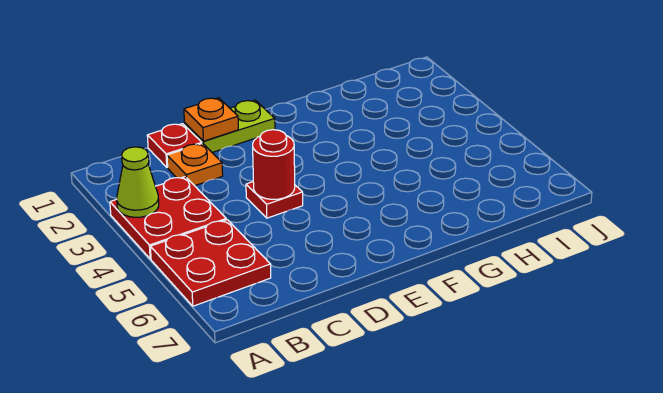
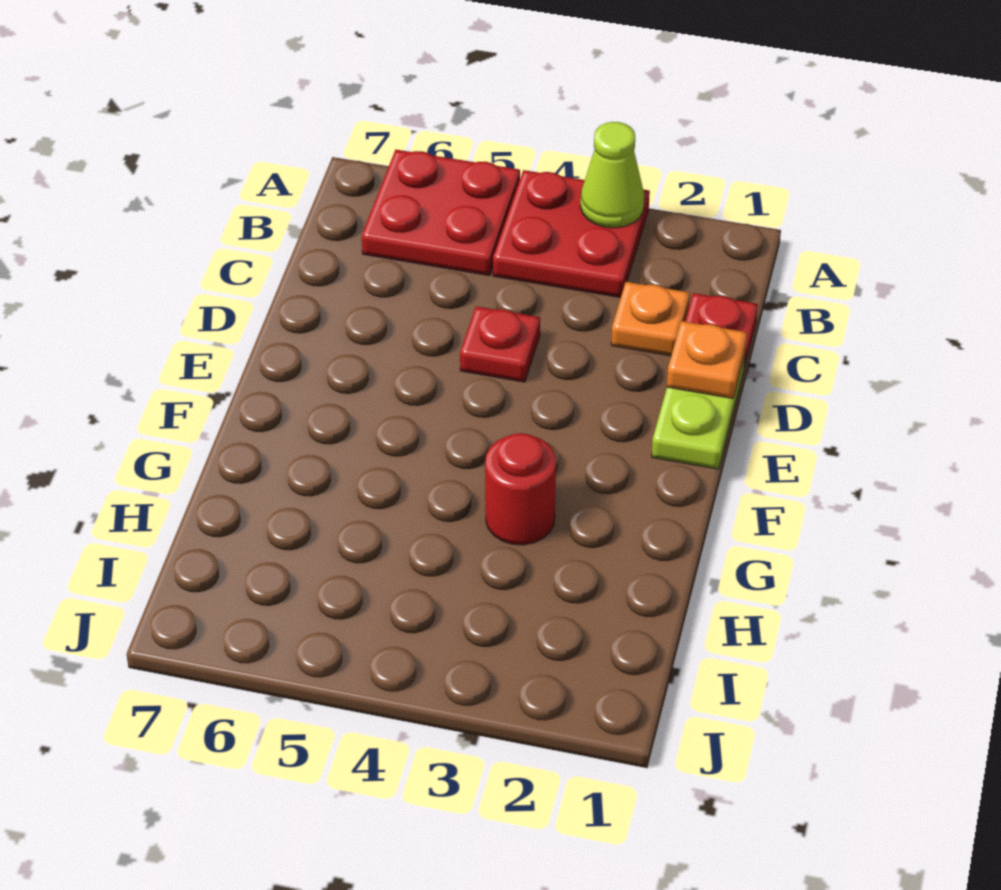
red round brick D4 level 2 -> red round brick G3 level 1

